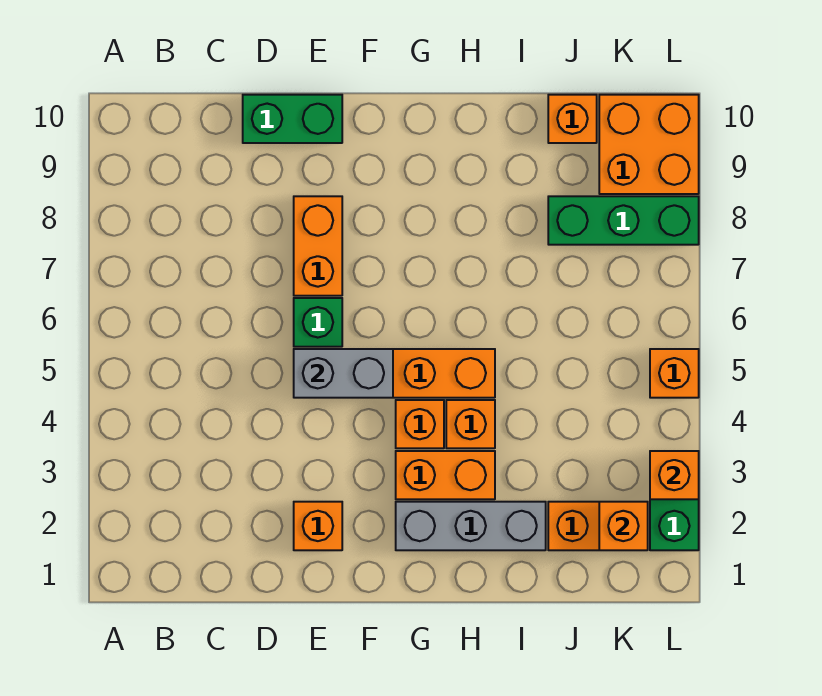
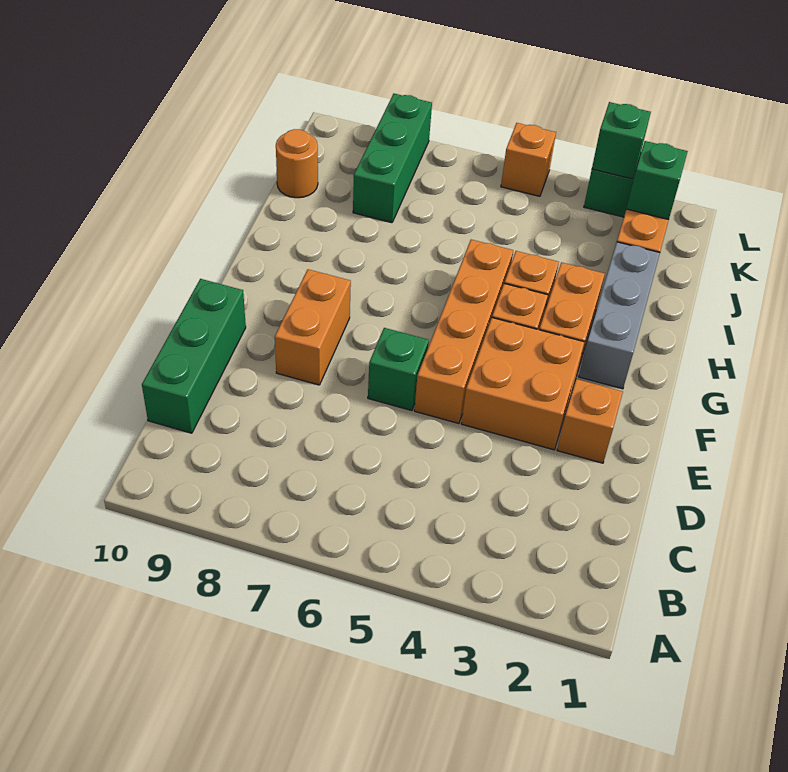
green brick D10:E10 level 1 -> green brick C10:E10 level 1
grey brick E5:F5 level 2 -> none
orange brick E7:E8 level 1 -> orange brick E8:F8 level 1
orange brick J10 level 1 -> orange round brick J10 level 1
orange brick K2 level 2 -> green brick K2 level 2
orange brick K9:L10 level 1 -> orange brick E3:F4 level 1
orange brick L3 level 2 -> green brick L3 level 2

